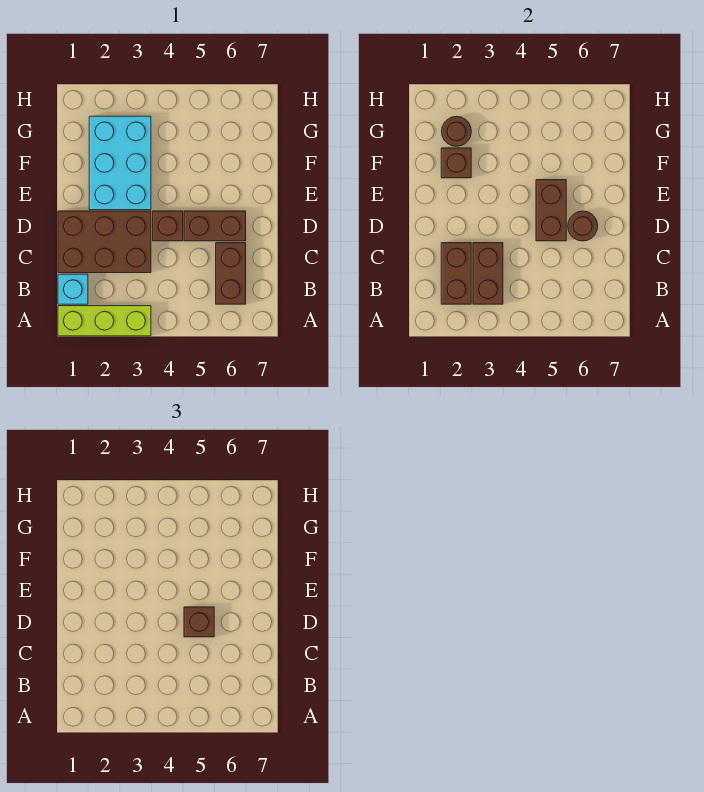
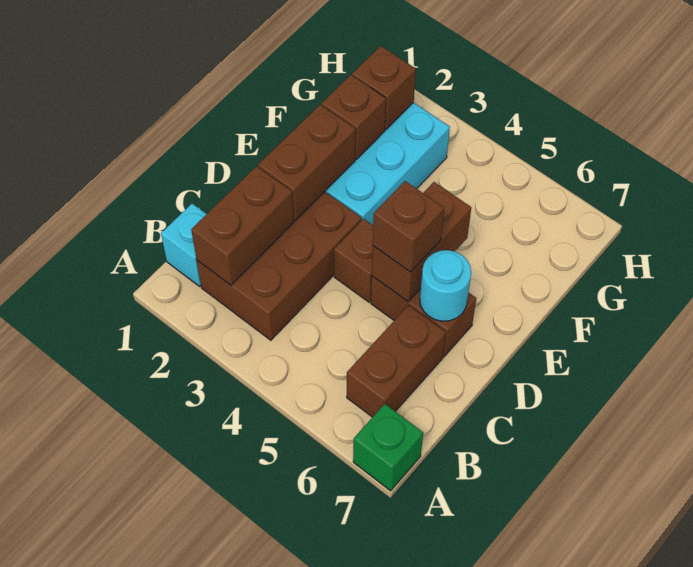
lime brick A1:A3 level 1 -> none
none -> green brick A7 level 1
brown brick B3:C3 level 2 -> brown brick D2:E2 level 2
brown brick C1:D3 level 1 -> brown brick B2:D3 level 1
brown round brick D6 level 2 -> cyan round brick D6 level 2
brown round brick G2 level 2 -> brown brick G2 level 2

